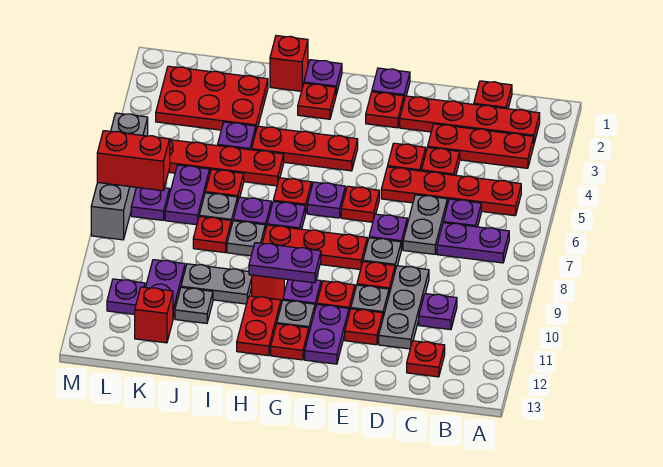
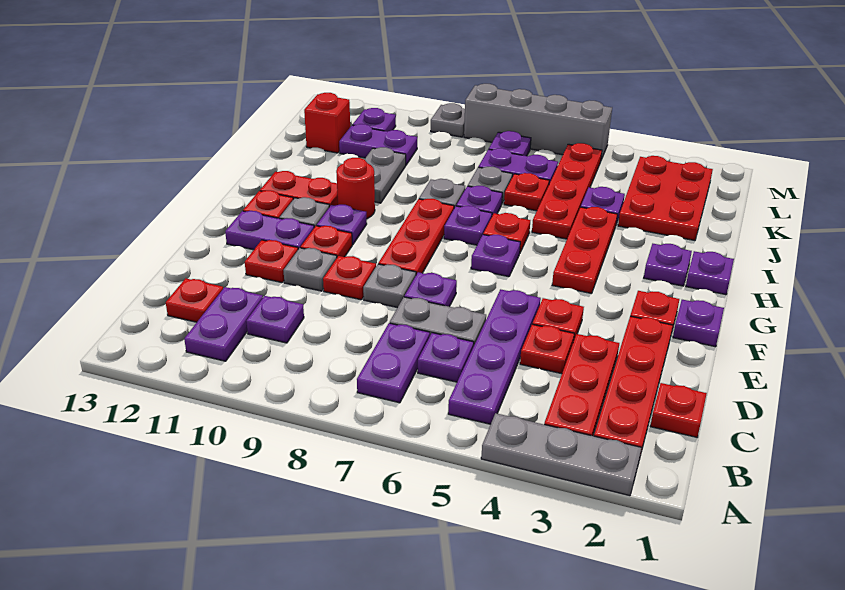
red plate B5:E5 level 1 -> purple plate B5:E5 level 1
grey plate D9:D11 level 1 -> grey plate A2:A4 level 1
red plate F6 level 1 -> none
purple plate G10:H10 level 2 -> purple plate B11:C11 level 1
red plate H2 level 1 -> purple plate H2 level 1
red brick I1 level 1 -> none
red plate J8 level 1 -> none
grey plate J11 level 1 -> grey plate M9 level 1
red brick L7:M7 level 2 -> none

